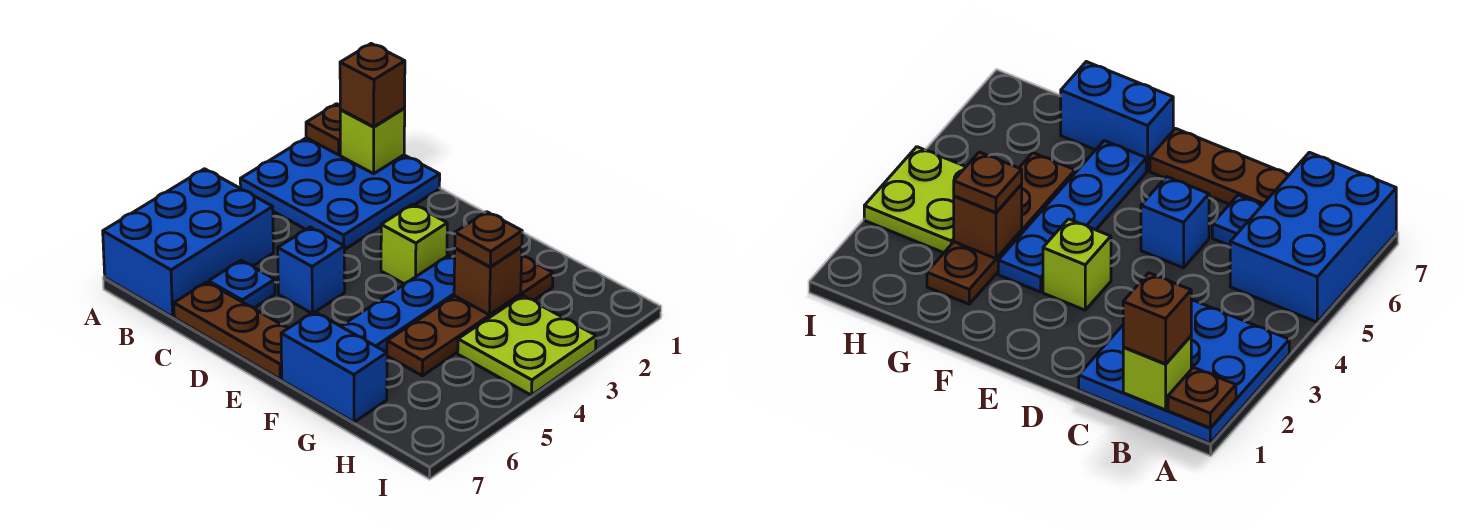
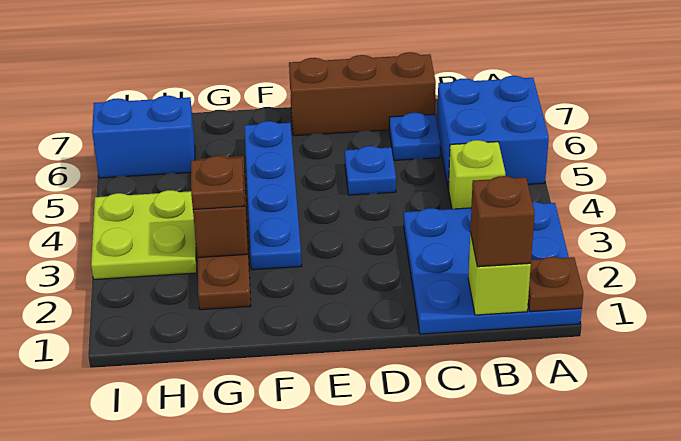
blue brick A5:B7 level 1 -> blue brick A5:B6 level 1
brown plate C7:E7 level 1 -> brown brick C7:E7 level 1
blue brick D5 level 1 -> blue plate D5 level 1
lime brick E3 level 1 -> lime brick B4 level 1
blue brick F7:G7 level 1 -> blue brick H6:I6 level 1

